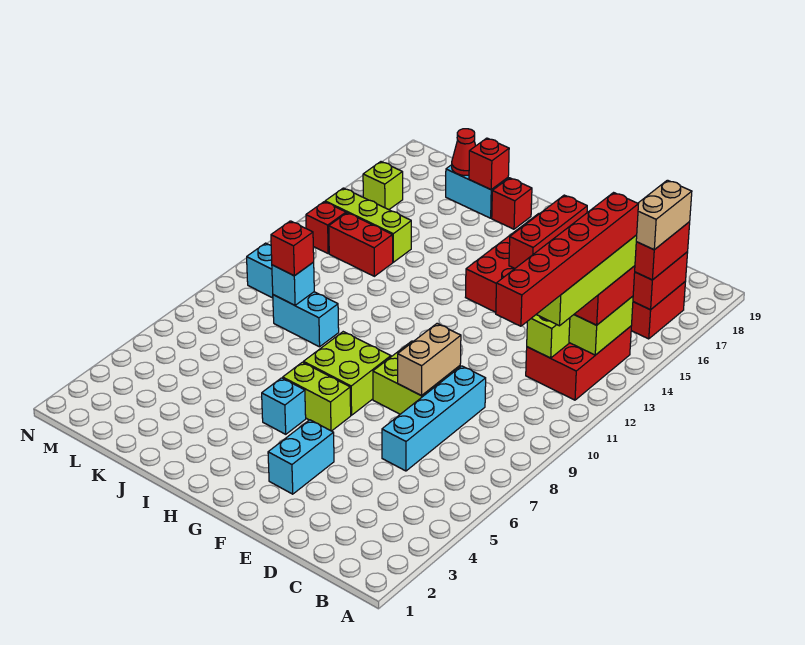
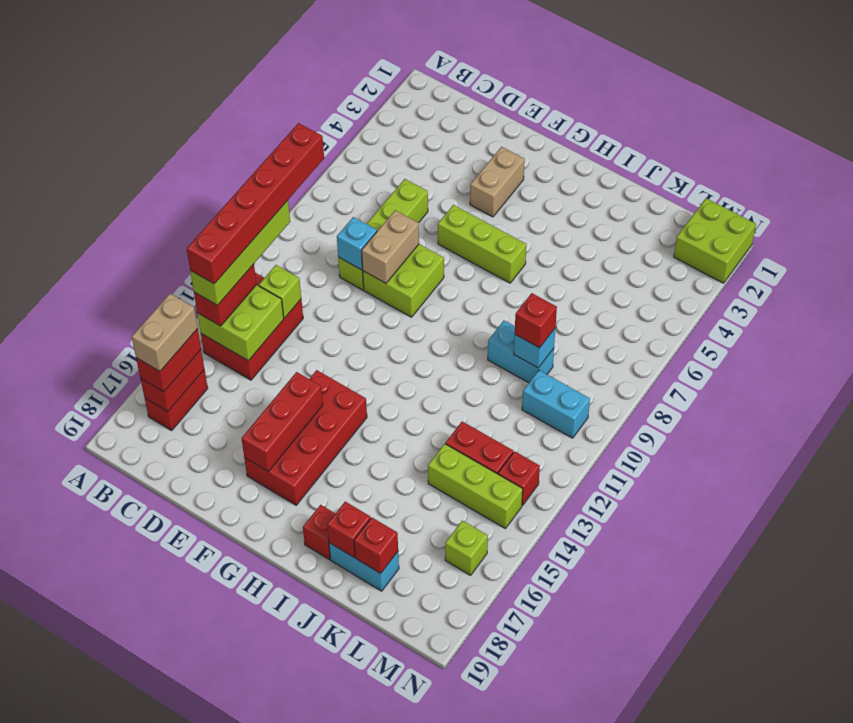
cyan brick D6:D9 level 1 -> lime brick D6:D9 level 1
cyan brick F3:F4 level 1 -> tan brick F3:F4 level 1
lime brick G6:H6 level 1 -> lime brick F6:H6 level 1
lime brick G7:H8 level 1 -> lime brick M1:N2 level 1
cyan brick H5 level 1 -> cyan brick D9 level 2
red cone K18 level 2 -> red brick K18 level 2

